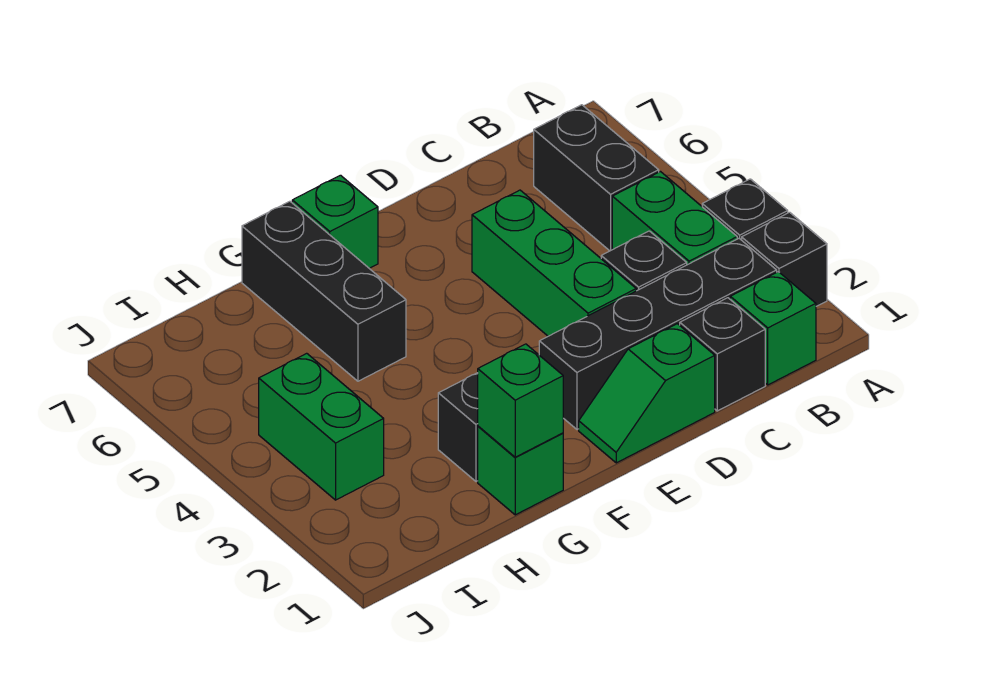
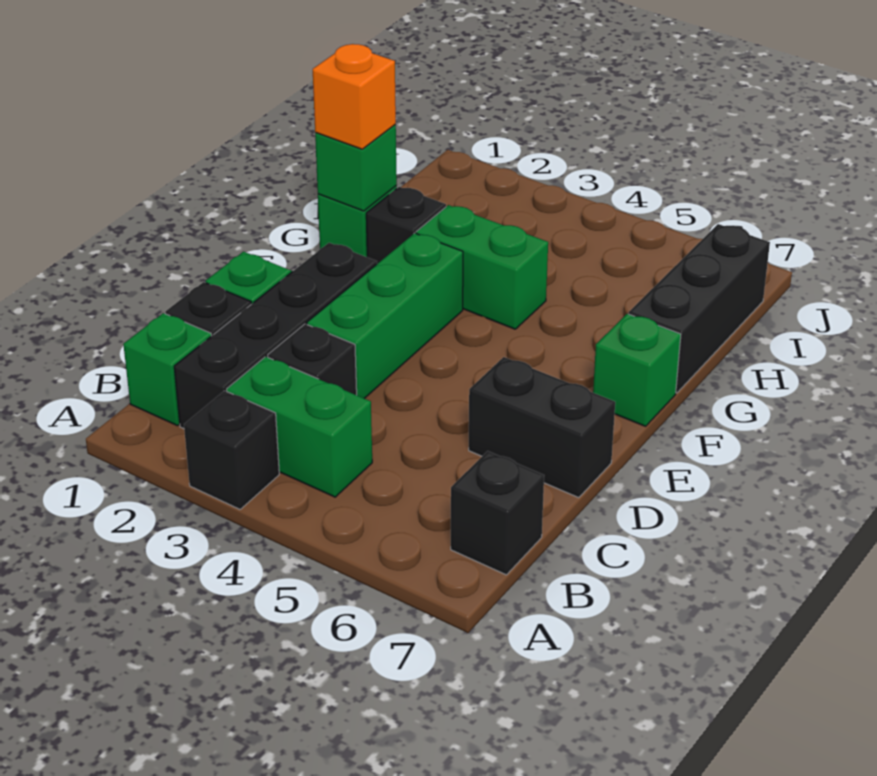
black brick A2 level 1 -> black brick B7 level 1
black brick B5:B6 level 1 -> black brick D6:D7 level 1
green brick D3:D5 level 1 -> green brick D3:F3 level 1
none -> orange brick G1 level 3
black brick G5:G7 level 1 -> black brick G7:I7 level 1
green brick I3:I4 level 1 -> green brick G3:G4 level 1

